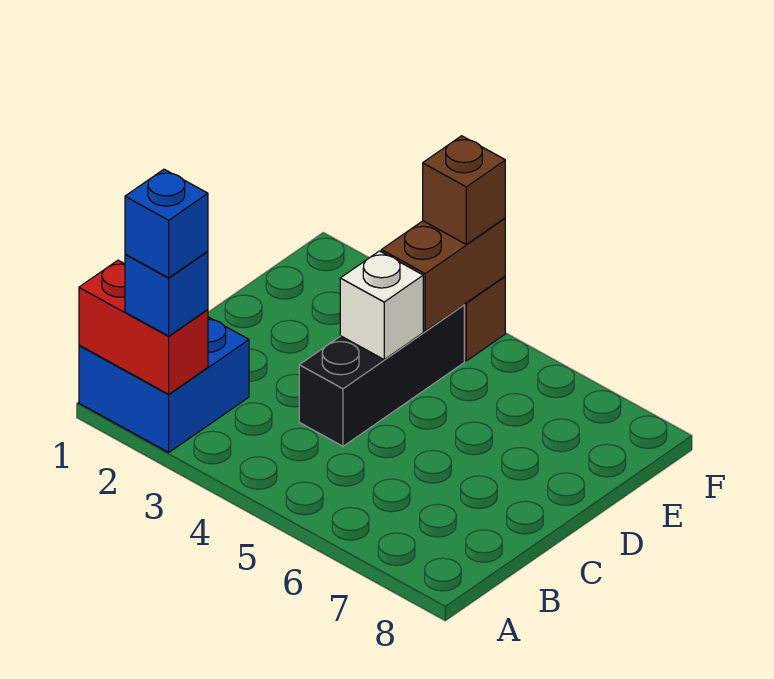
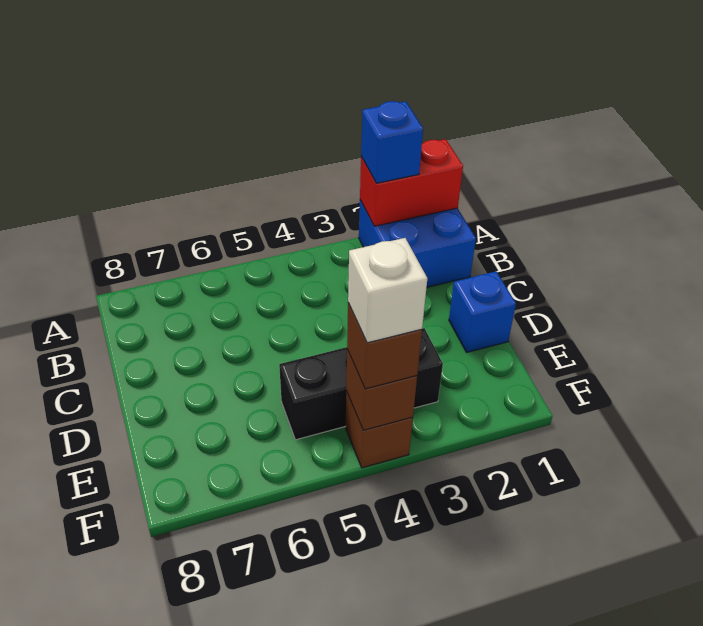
blue brick A2 level 4 -> blue brick D1 level 1
black brick C4:E4 level 1 -> black brick E3:E5 level 1
white brick D4 level 2 -> white brick F4 level 4
brown brick E4:F4 level 2 -> brown brick F4 level 2

